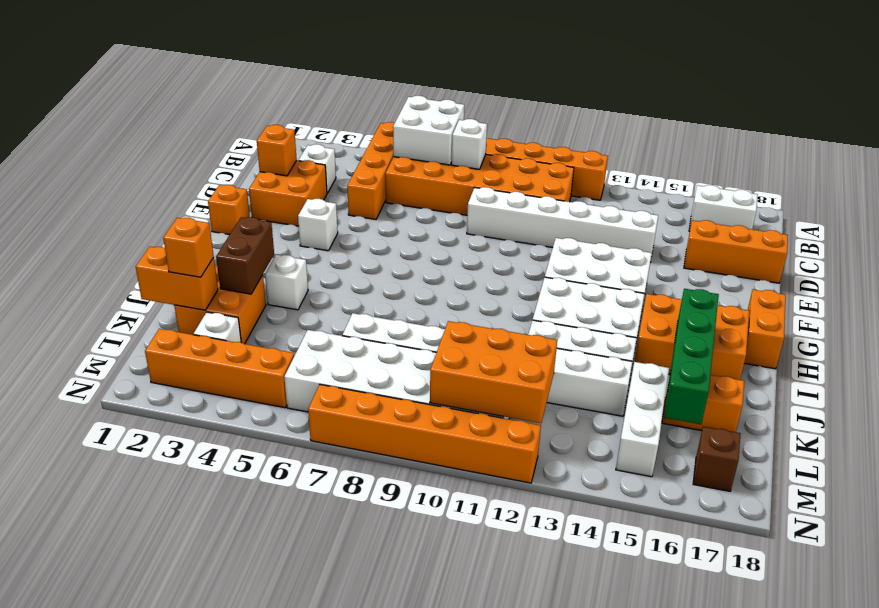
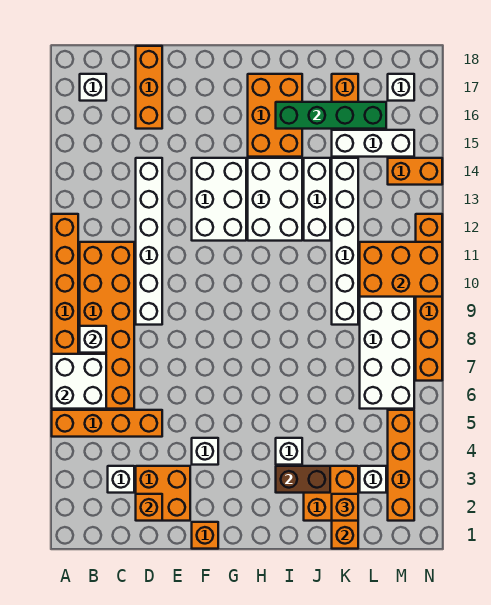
white brick B16:B17 level 1 -> white brick B17 level 1
orange brick G18:H18 level 1 -> orange brick M14:N14 level 1
white brick K7:K14 level 1 -> white brick K9:K14 level 1
orange brick L10:M12 level 2 -> orange brick L10:N11 level 2
brown brick M17 level 1 -> white brick M17 level 1

